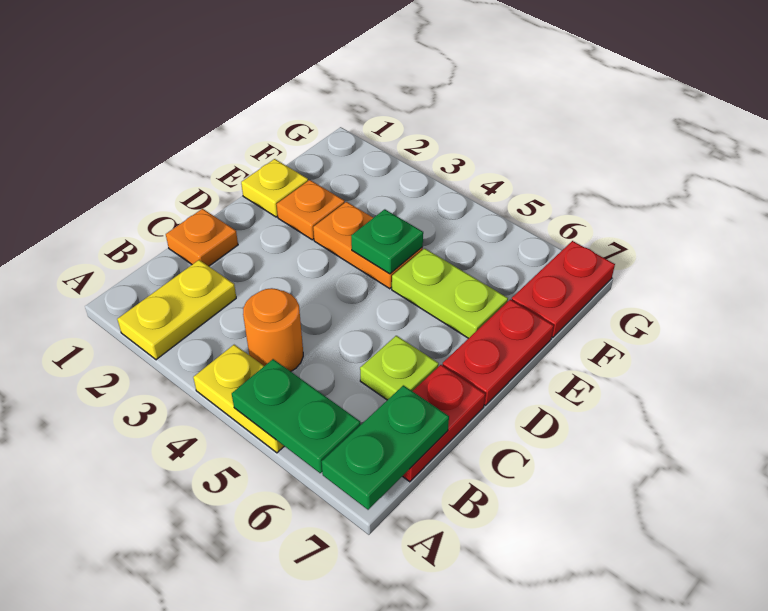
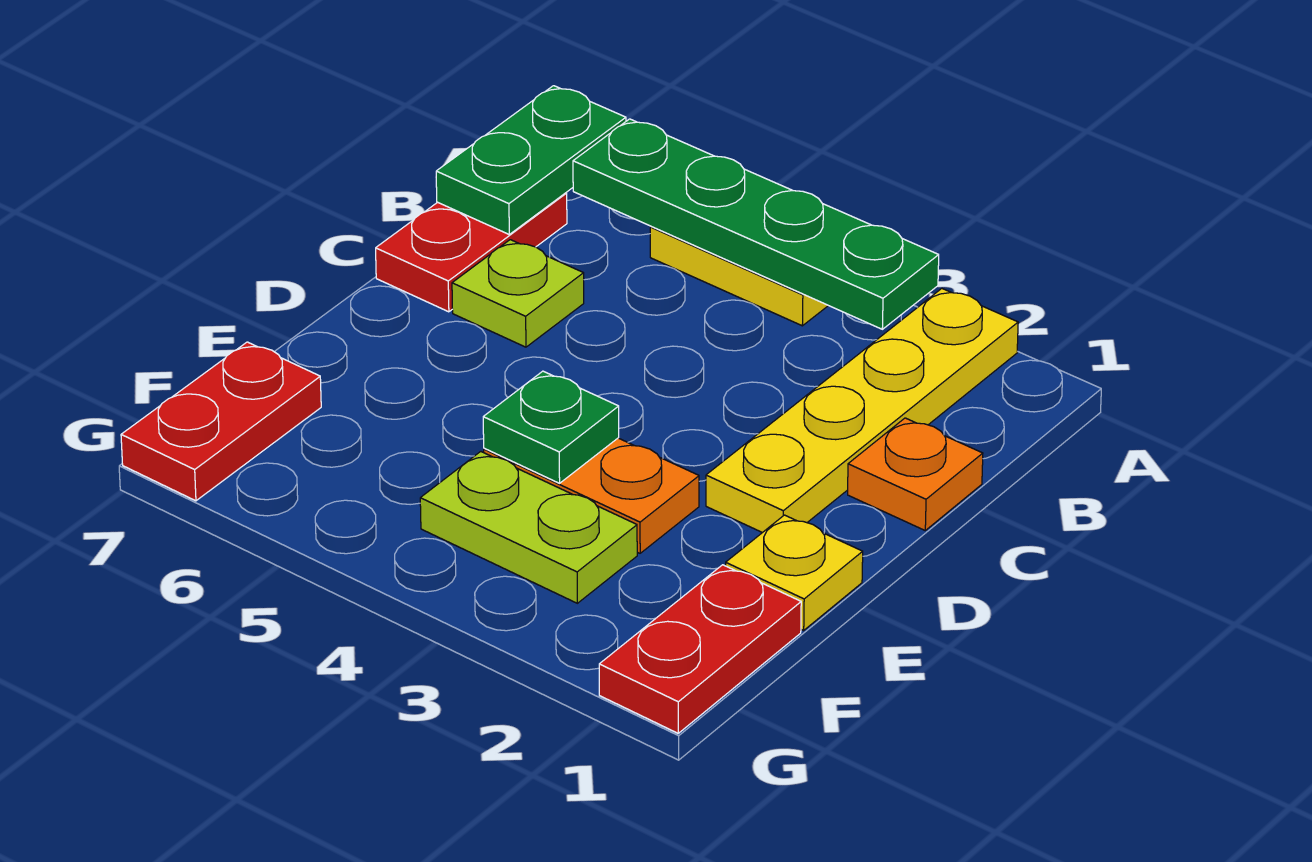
yellow plate A2:B2 level 1 -> yellow plate A2:D2 level 1
green plate A5:A6 level 2 -> green plate A3:A6 level 2
orange round brick B4 level 1 -> none
red plate D7:E7 level 1 -> red plate F1:G1 level 1
orange plate E2 level 1 -> none
lime plate E5:E6 level 1 -> lime plate F3:F4 level 1

